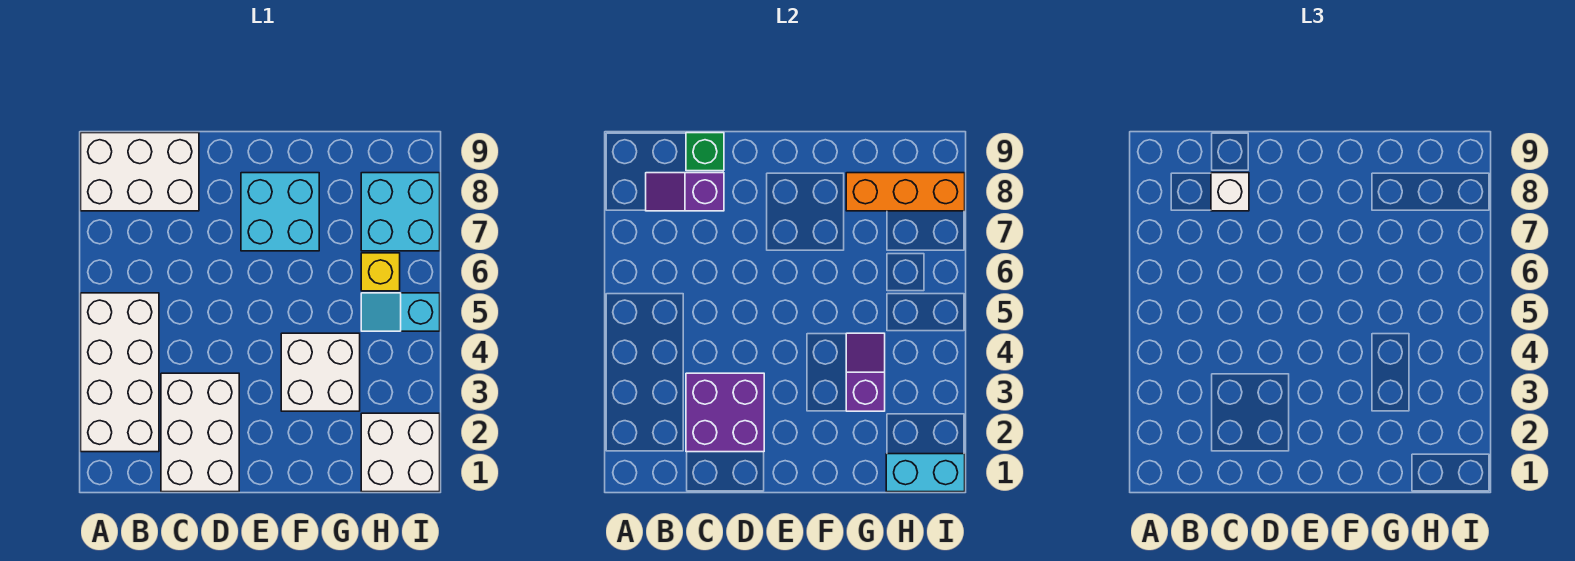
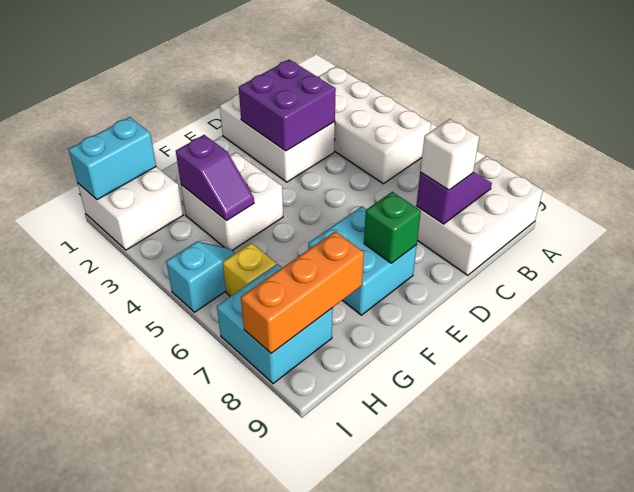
green brick C9 level 2 -> green brick E8 level 2

